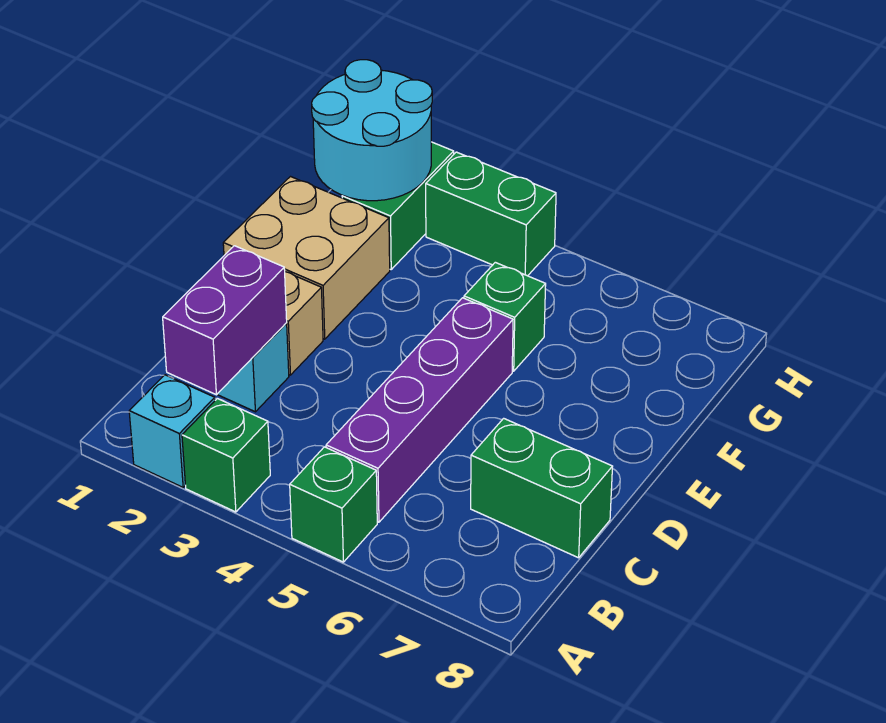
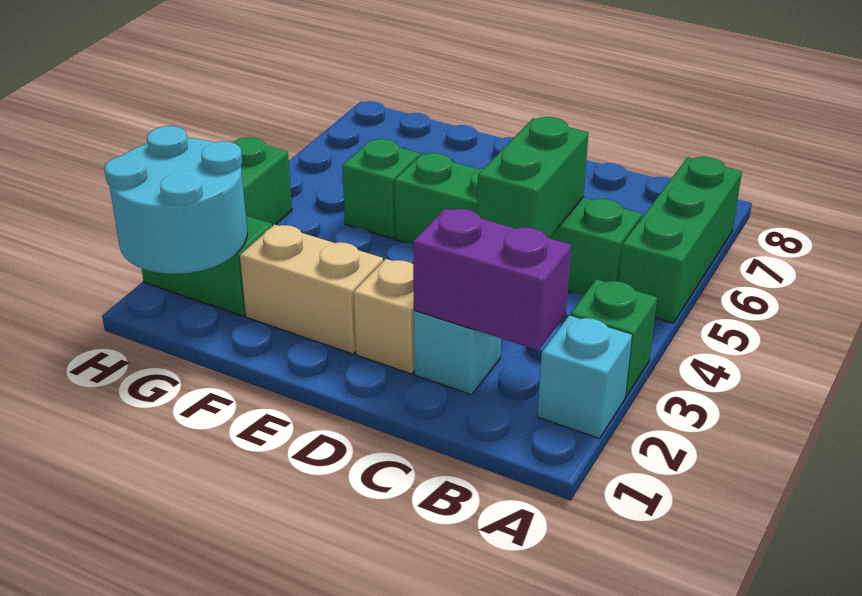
green brick A5 level 1 -> green brick A5:A7 level 1
purple brick B5:E5 level 1 -> green brick B5:E5 level 1
green brick C7:C8 level 1 -> green brick C4:C5 level 2
tan brick E1:F2 level 1 -> tan brick E2:F2 level 1

